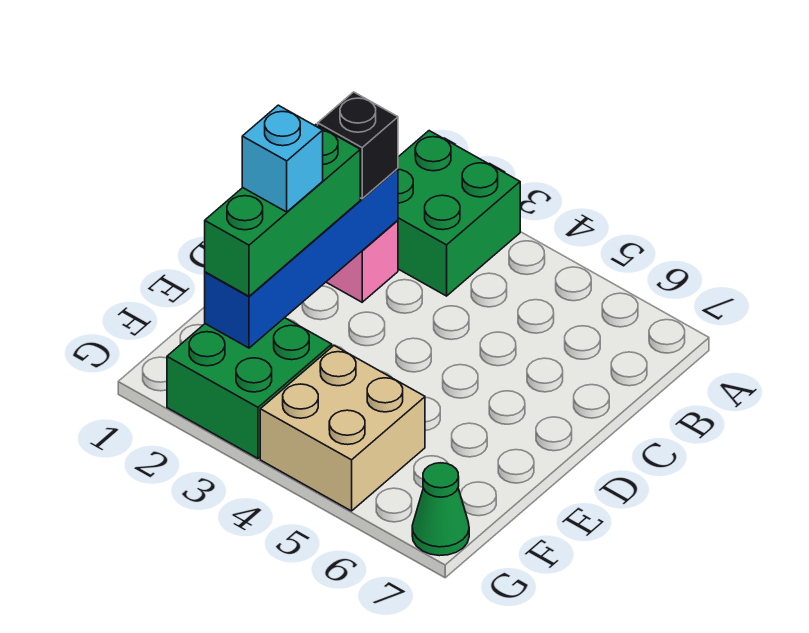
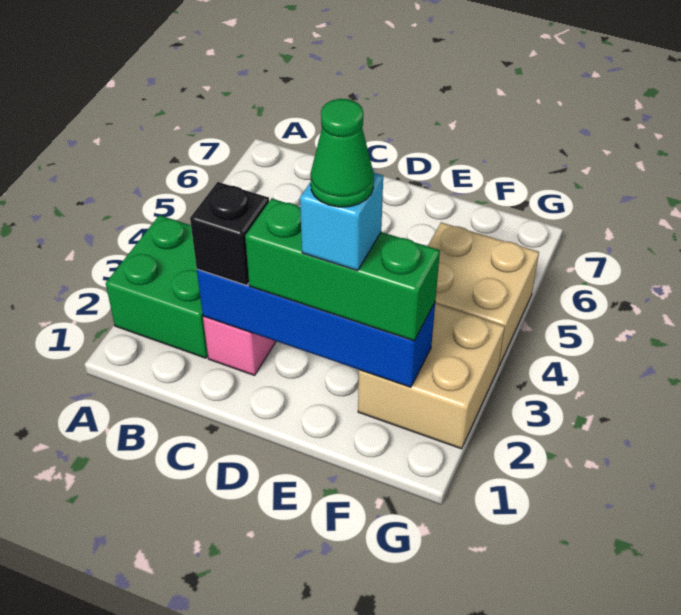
green brick F2:G3 level 1 -> tan brick F2:G3 level 1
green cone G7 level 1 -> green cone E2 level 5

